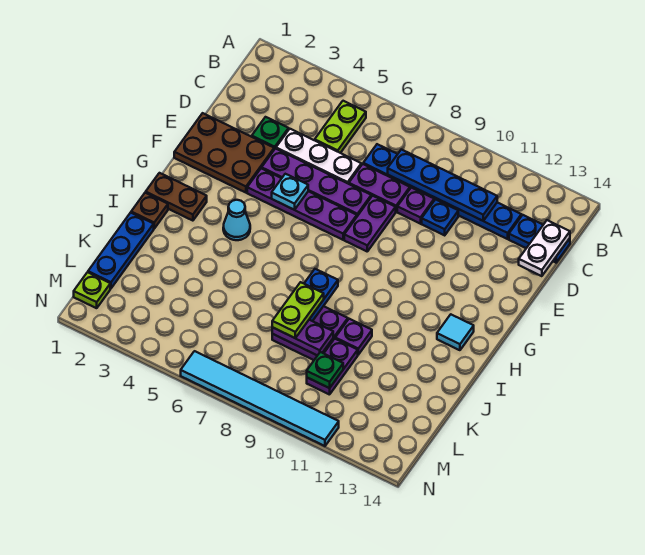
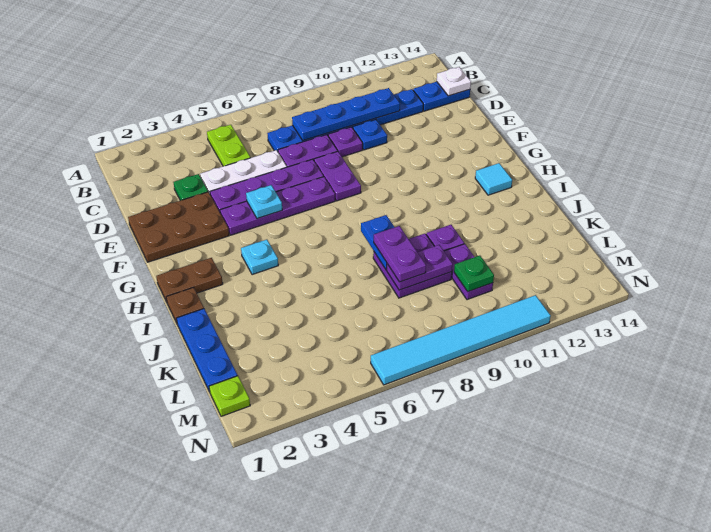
white plate C14:D14 level 2 -> white plate C14 level 2
cyan cone H4 level 1 -> cyan plate H4 level 1
lime plate J8:K8 level 3 -> purple plate J8:K8 level 3

